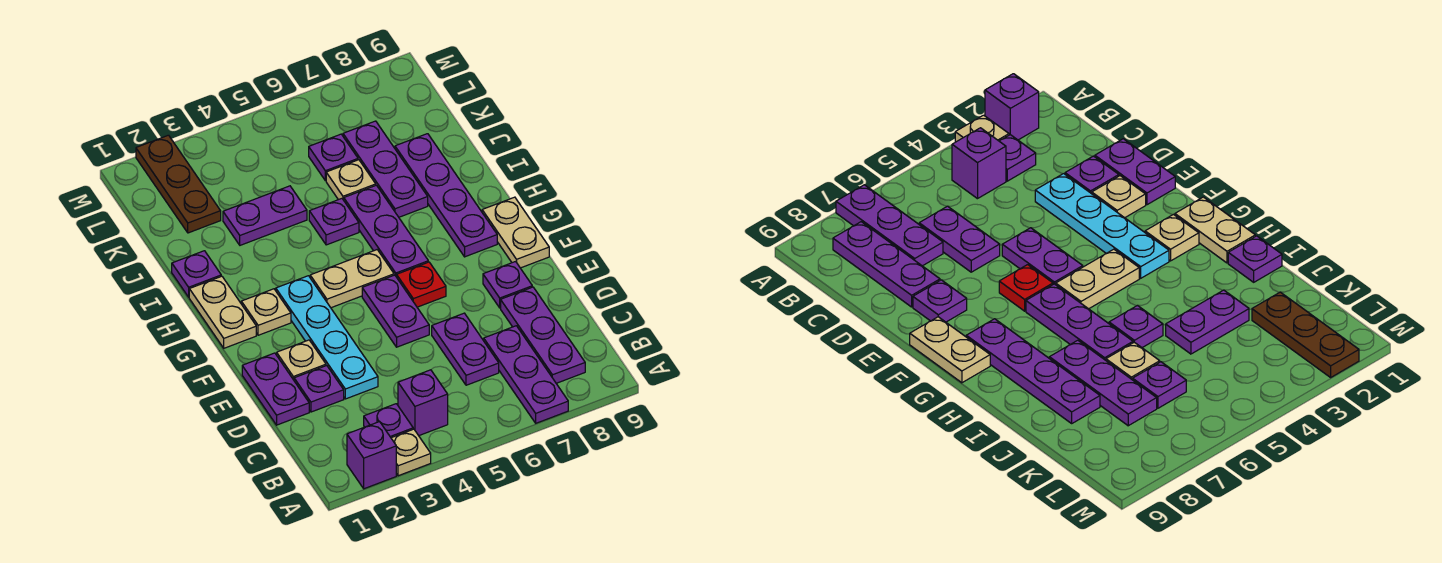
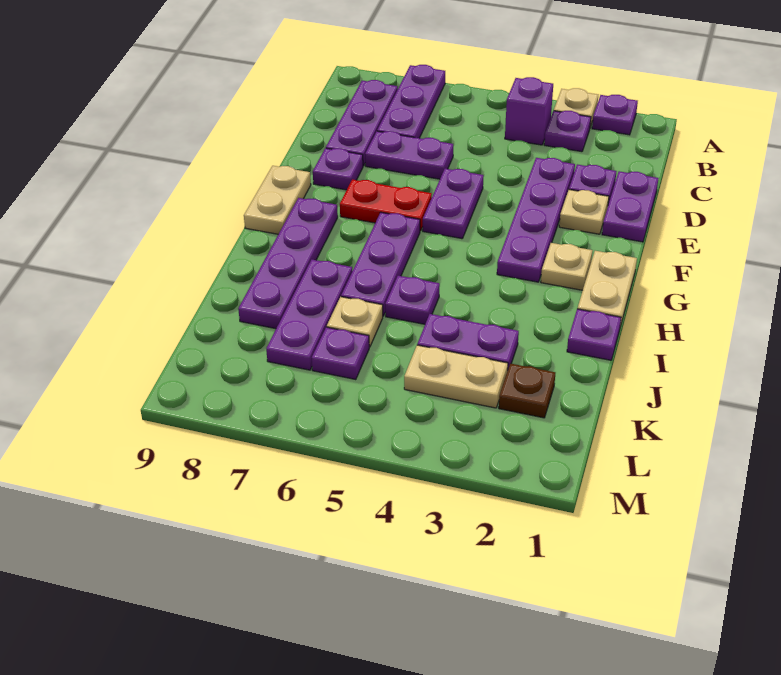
purple brick A2 level 1 -> purple plate A2 level 1
purple plate C6:D6 level 1 -> purple plate D6:D7 level 1
cyan plate D3:G3 level 1 -> purple plate D3:G3 level 1
red plate F6 level 1 -> red plate F6:F7 level 1
tan plate G4:G5 level 1 -> tan plate K3:K4 level 1
brown plate K2:M2 level 1 -> brown plate K2 level 1

